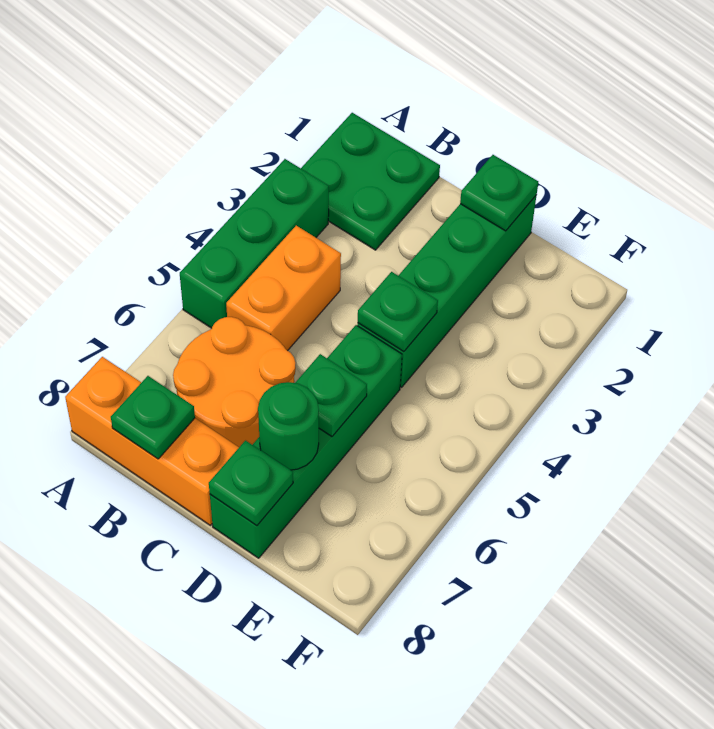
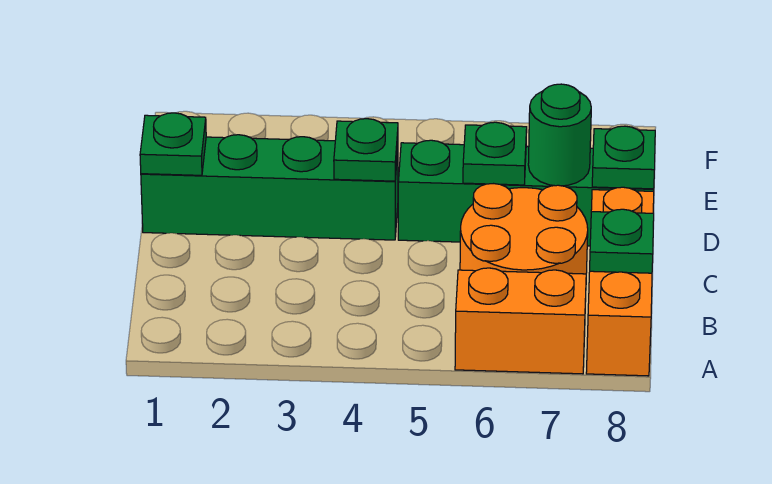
green plate A1:B2 level 1 -> none
green brick A3:A5 level 1 -> none
orange brick B4:B5 level 1 -> orange brick A6:A7 level 1

